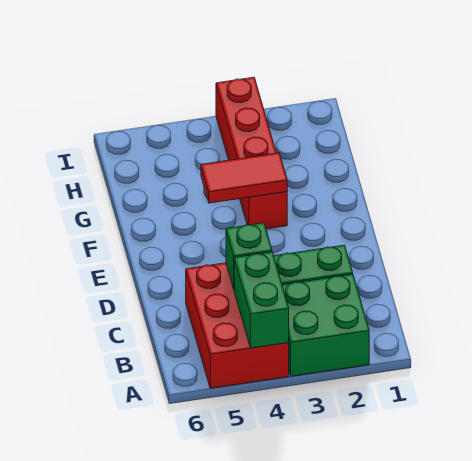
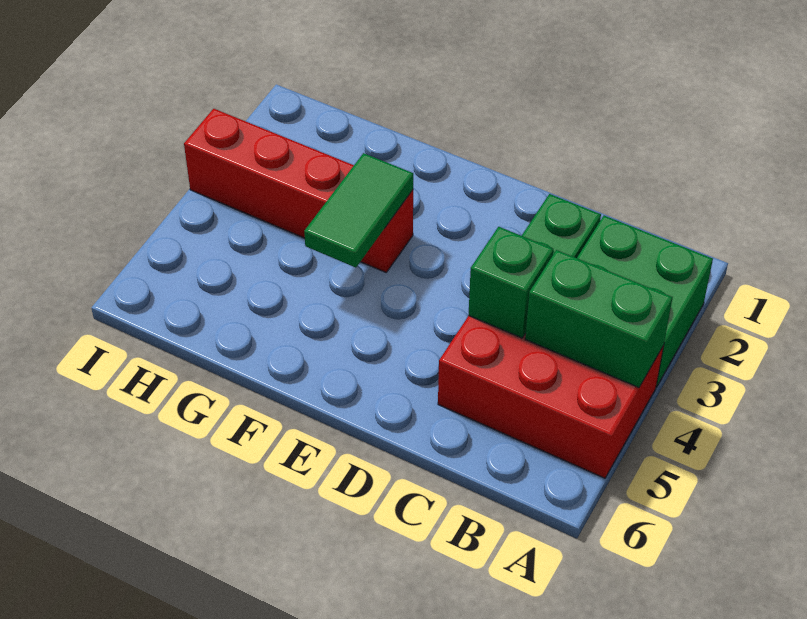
red tile F3:F4 level 2 -> green tile F3:F4 level 2

